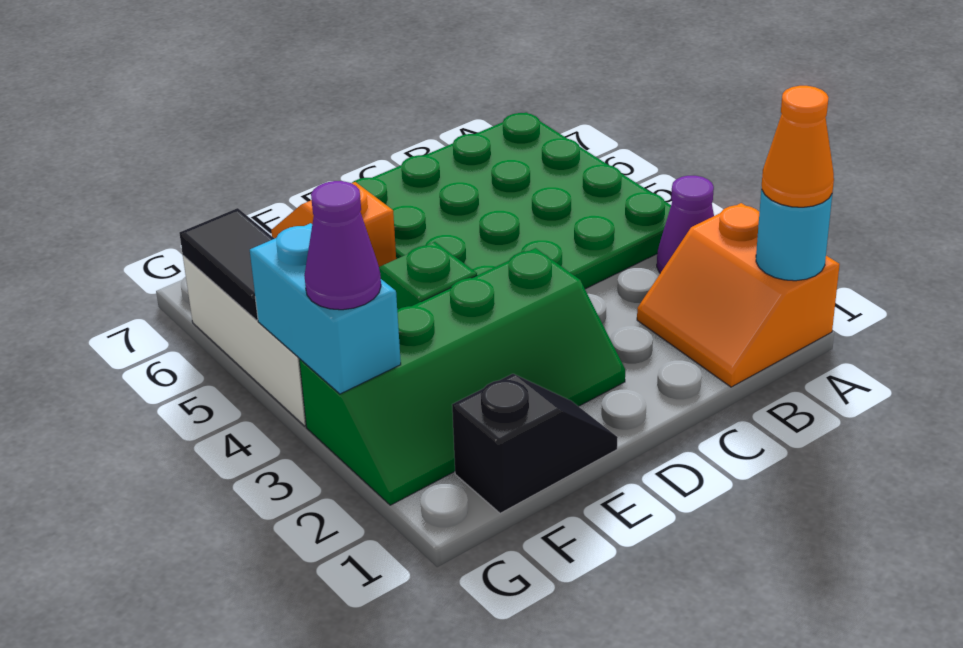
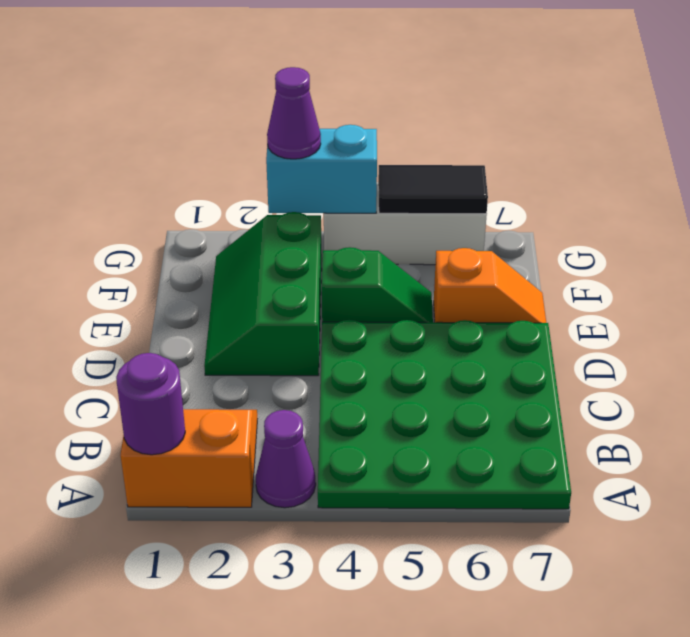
cyan round brick A1 level 2 -> purple round brick A1 level 2
orange cone A1 level 3 -> none
green slope D2:G3 level 1 top 3 -> green slope D2:F3 level 1 top 3
black slope E1:F1 level 1 top F -> none

